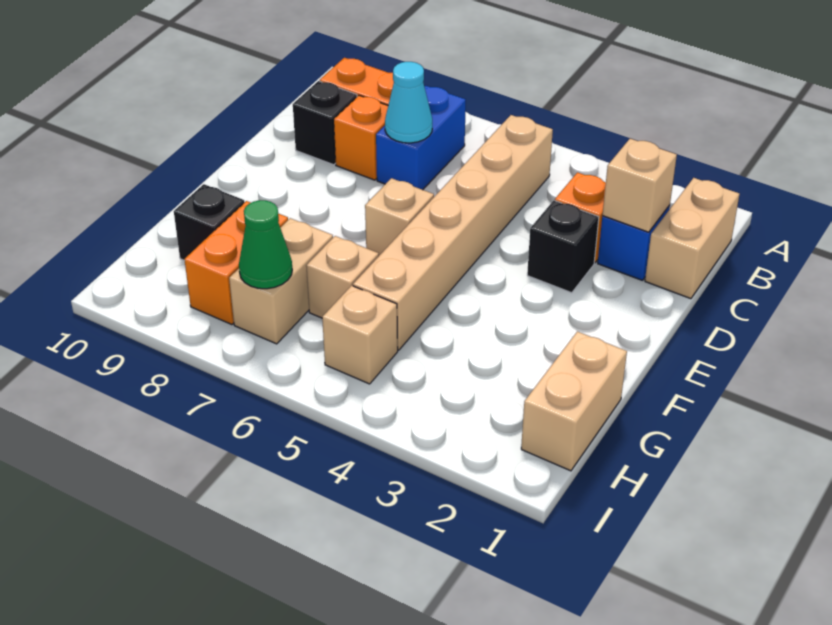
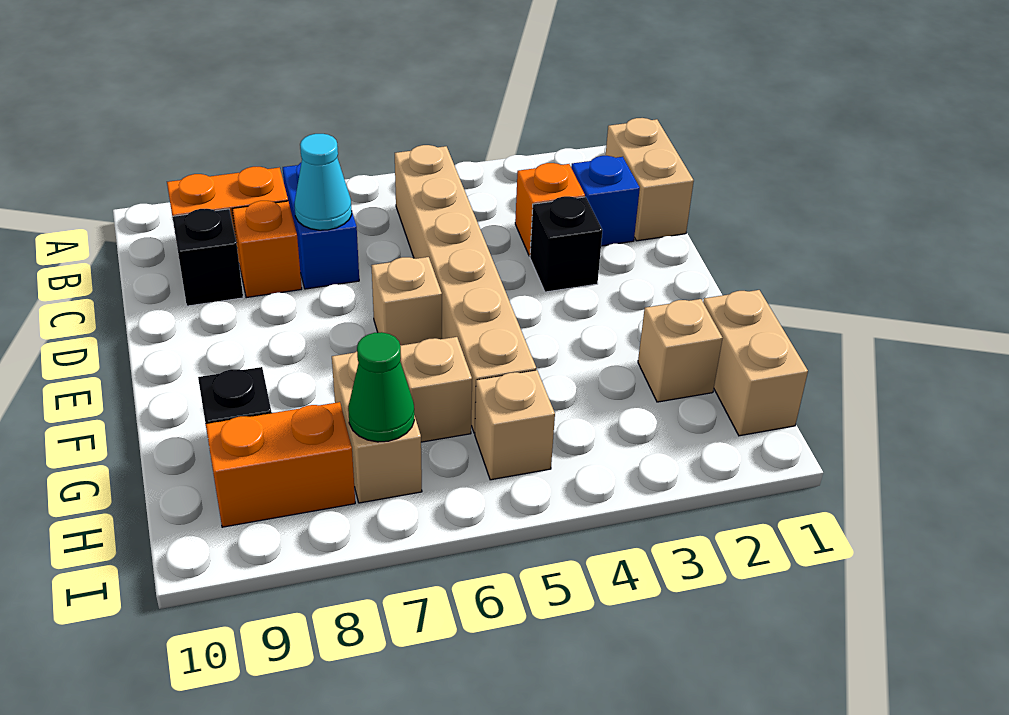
tan brick C2 level 2 -> tan brick G2 level 1
orange brick G8:H8 level 1 -> orange brick H8:H9 level 1

